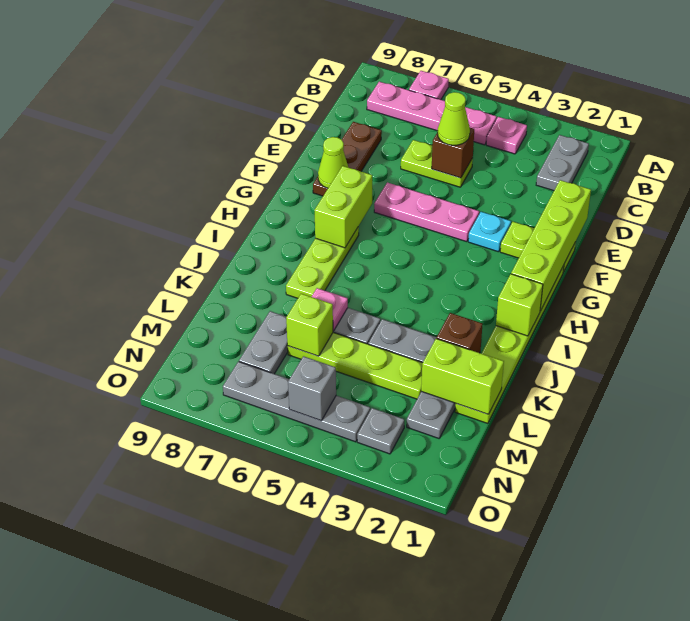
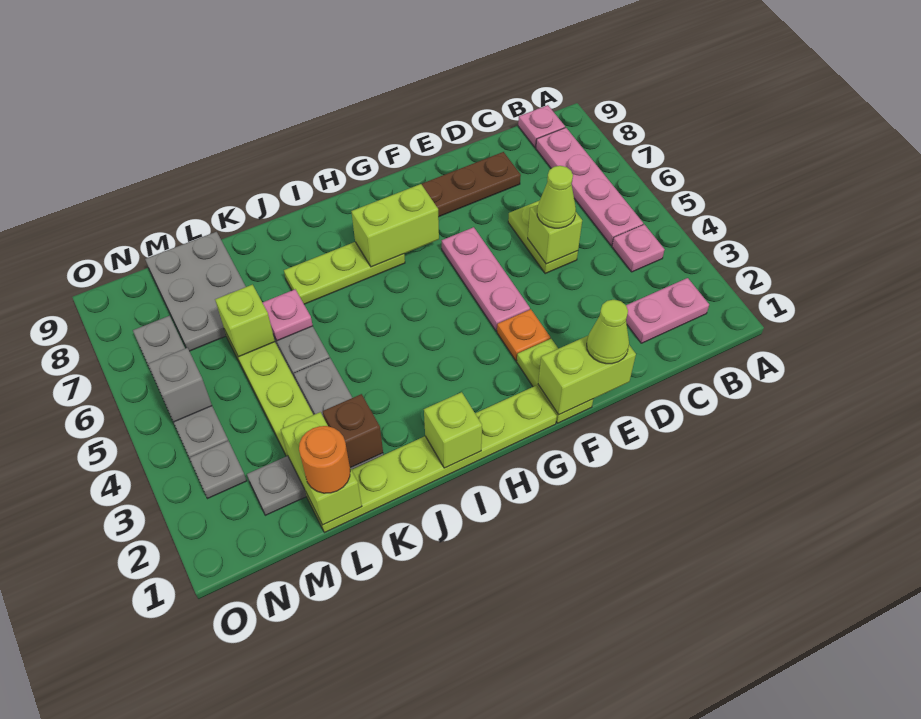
pink plate A7 level 1 -> pink plate B9 level 1
grey plate B2:C2 level 1 -> pink plate B2:C2 level 1
brown brick D5 level 2 -> lime brick D5 level 2
lime brick E1:H1 level 2 -> lime brick E1:F1 level 2
cyan plate F3 level 1 -> orange plate F3 level 1
lime cone F8 level 2 -> lime cone E1 level 3
none -> orange round brick L1 level 3
grey plate L7:M7 level 1 -> grey plate L7:M9 level 1

